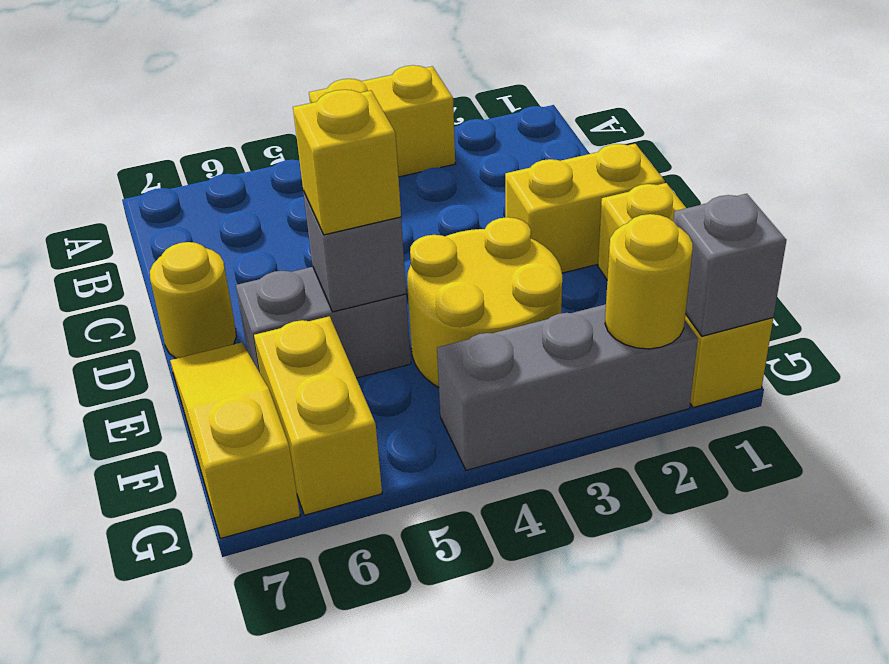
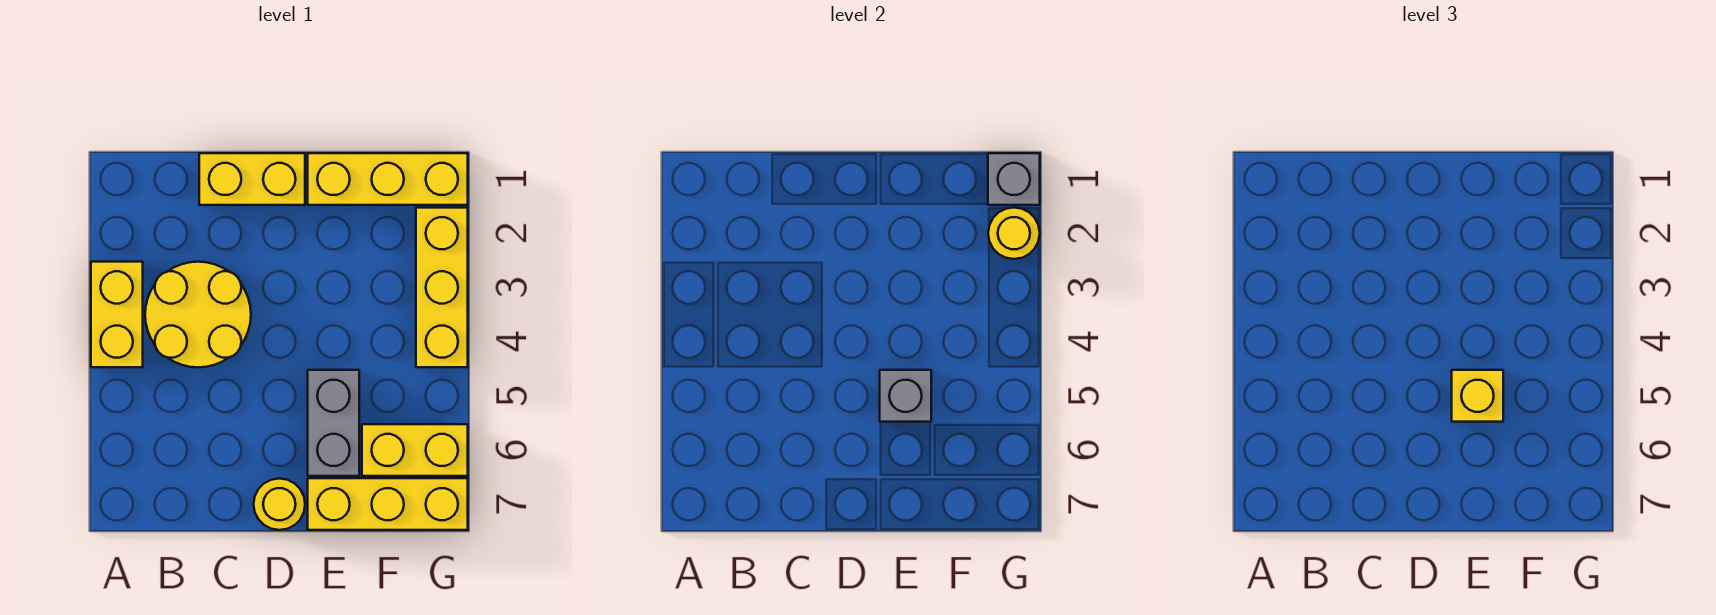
yellow brick D1:D2 level 1 -> yellow brick C1:D1 level 1
yellow round brick E3:F4 level 1 -> yellow round brick B3:C4 level 1
yellow slope E7:G7 level 1 top G -> yellow brick E7:G7 level 1
grey brick G2:G4 level 1 -> yellow brick G2:G4 level 1

